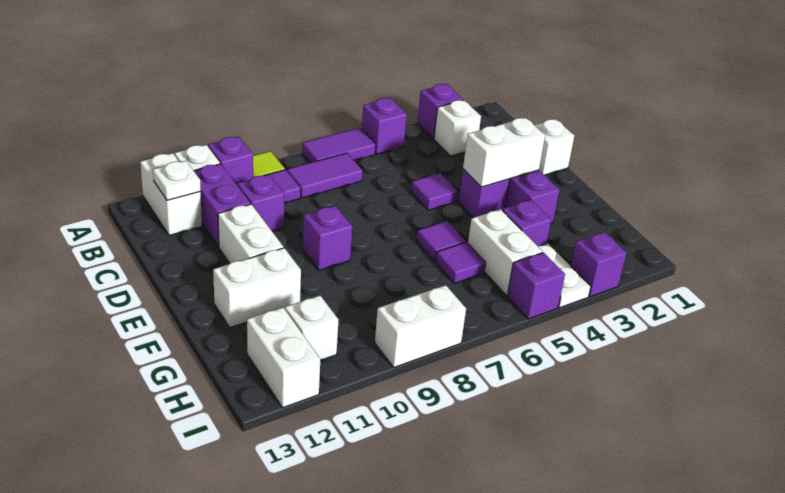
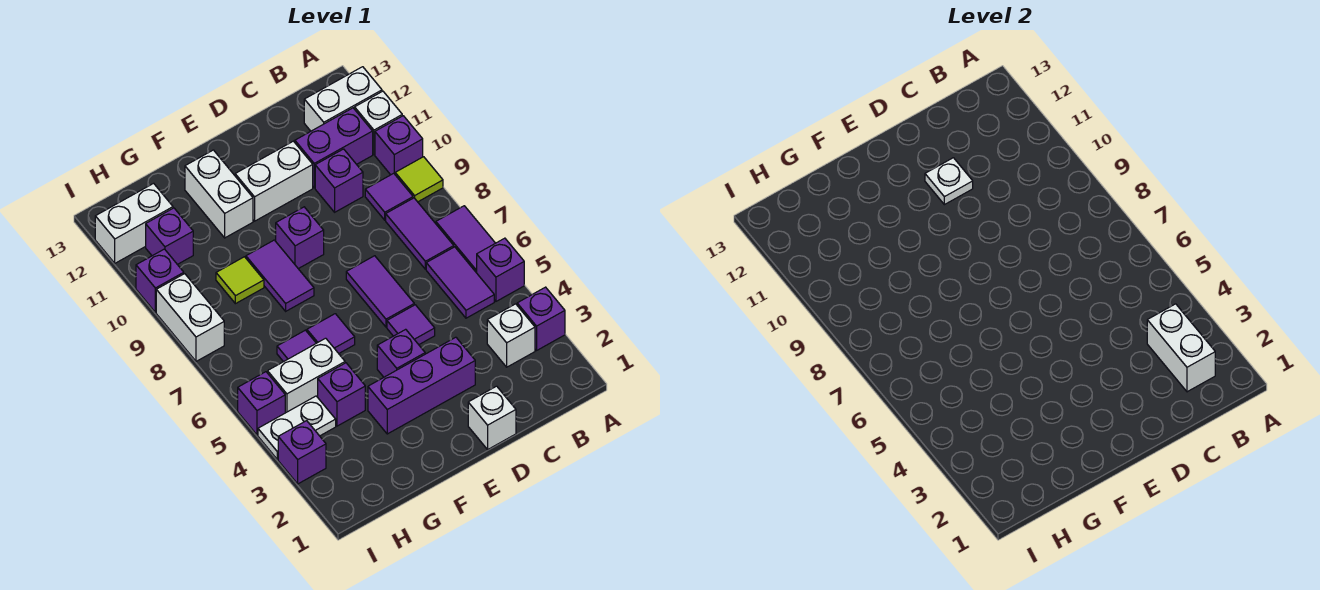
none -> purple tile B5:B6 level 1
white plate B12 level 2 -> white plate D11 level 2
none -> purple tile D6:D7 level 1
white brick E3:E4 level 2 -> white brick B2:B3 level 2
none -> purple tile F8:F9 level 1
none -> lime tile G9 level 1
white brick H11 level 1 -> purple brick H11 level 1
none -> purple brick I10 level 1

